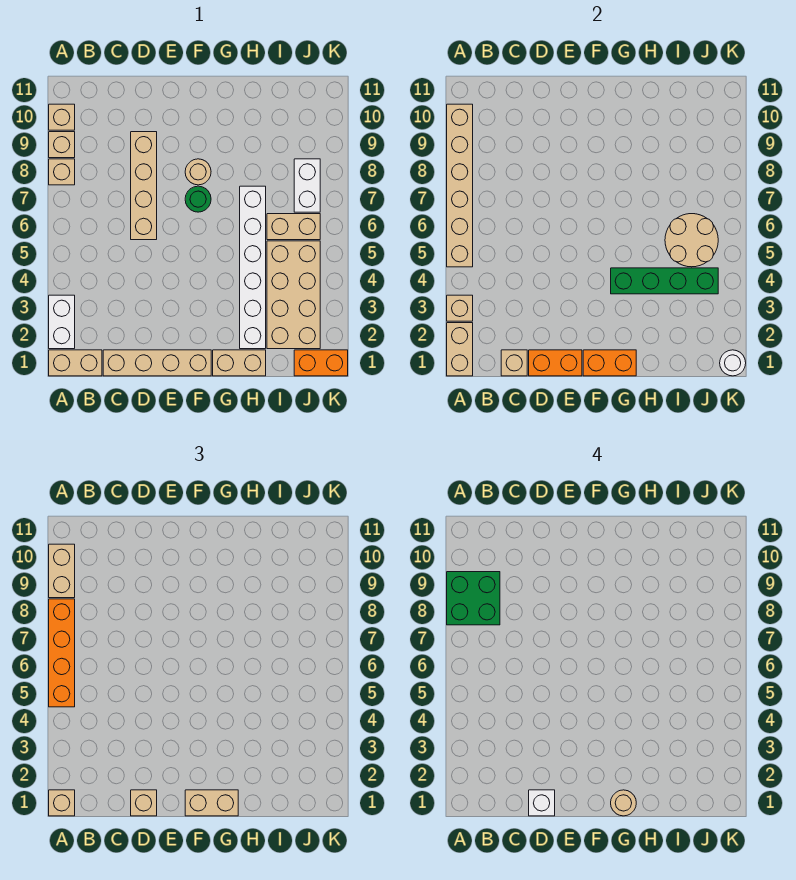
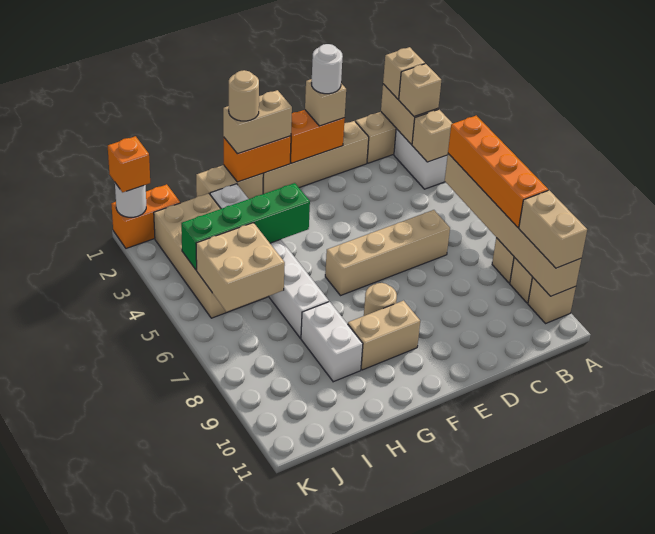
green brick A8:B9 level 4 -> none
tan brick C1 level 2 -> tan brick A2 level 3
white brick D1 level 4 -> white round brick D1 level 4
tan brick D6:D9 level 1 -> tan brick C6:F6 level 1
green round brick F7 level 1 -> none
tan round brick I5:J6 level 2 -> tan brick I5:J6 level 2
tan brick I6:J6 level 1 -> tan brick F9:G9 level 1
white brick J7:J8 level 1 -> white brick H8:H9 level 1
none -> orange brick K1 level 3

